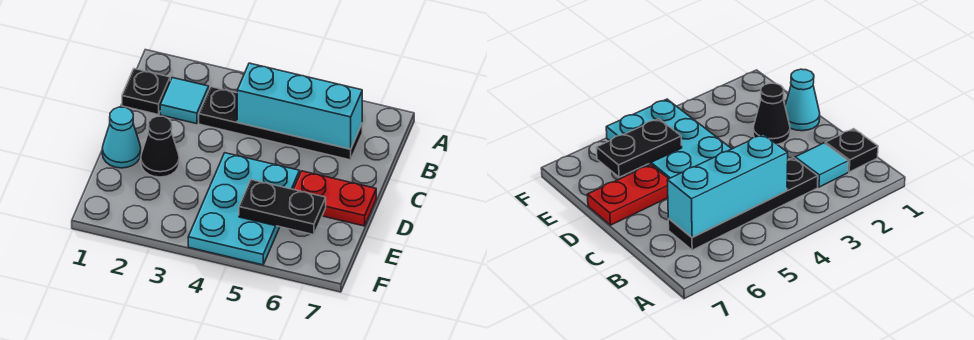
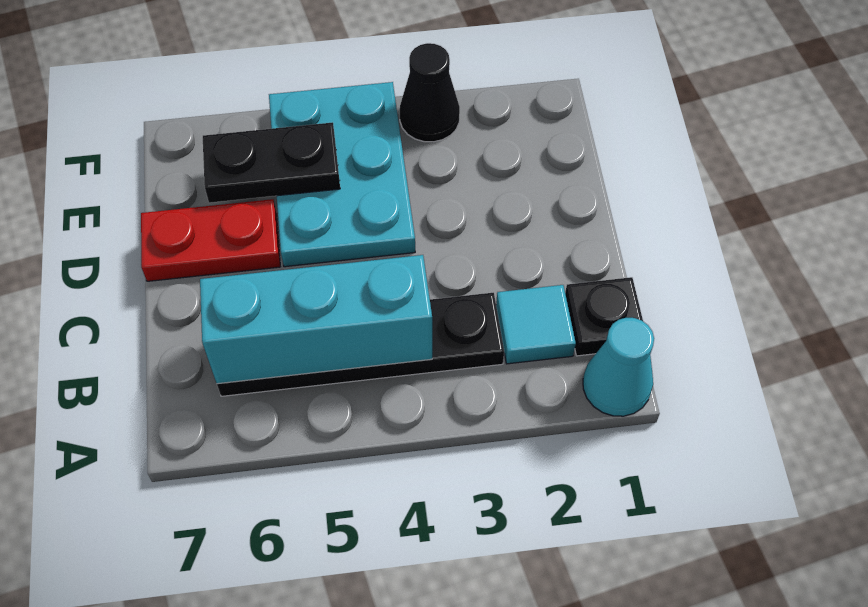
cyan cone D1 level 1 -> cyan cone A1 level 1
black cone D2 level 1 -> black cone F3 level 1

